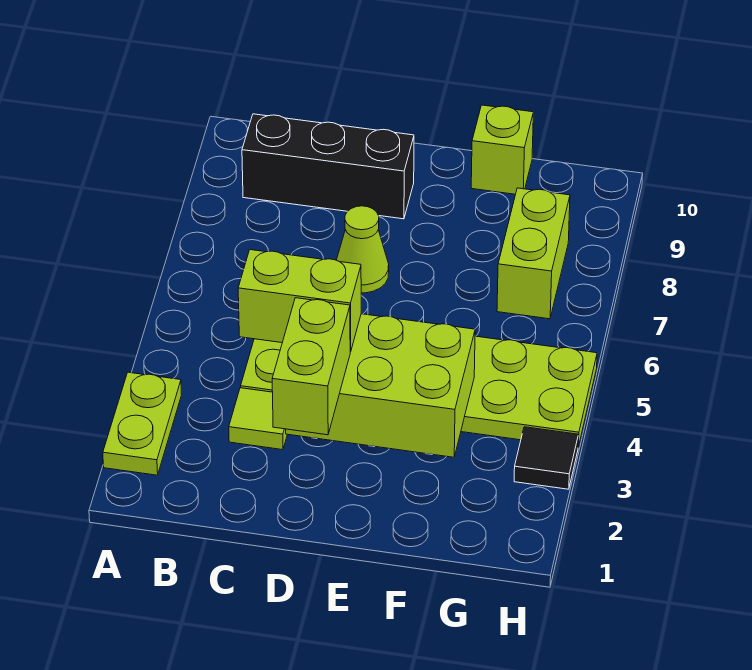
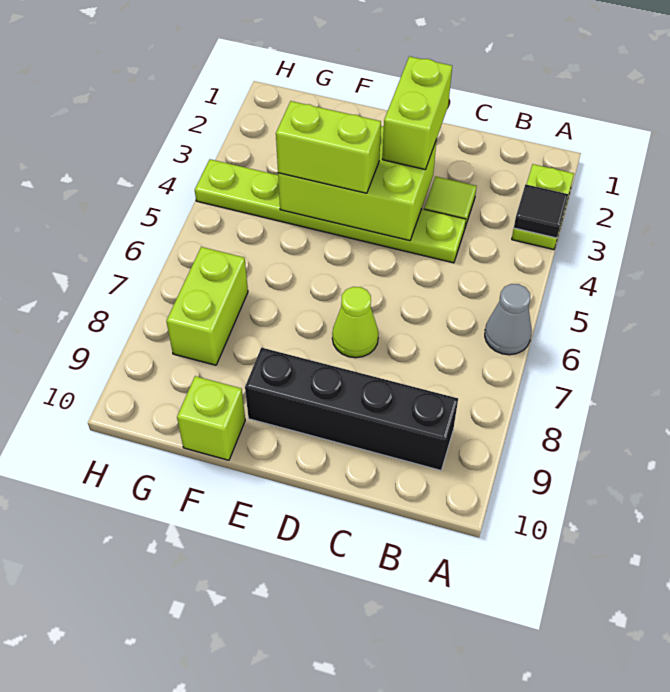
none -> grey cone A6 level 1
black brick B9:D9 level 1 -> black brick B9:E9 level 1
lime plate C4:H5 level 1 -> lime plate C4:H4 level 1
lime brick C4:D4 level 3 -> lime brick E4:F4 level 3
black tile H3 level 1 -> black tile A3 level 2

